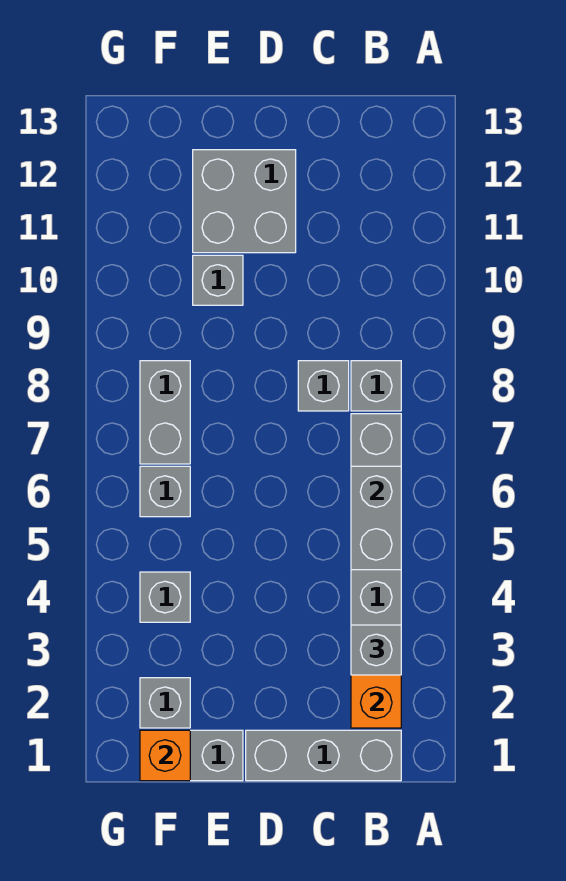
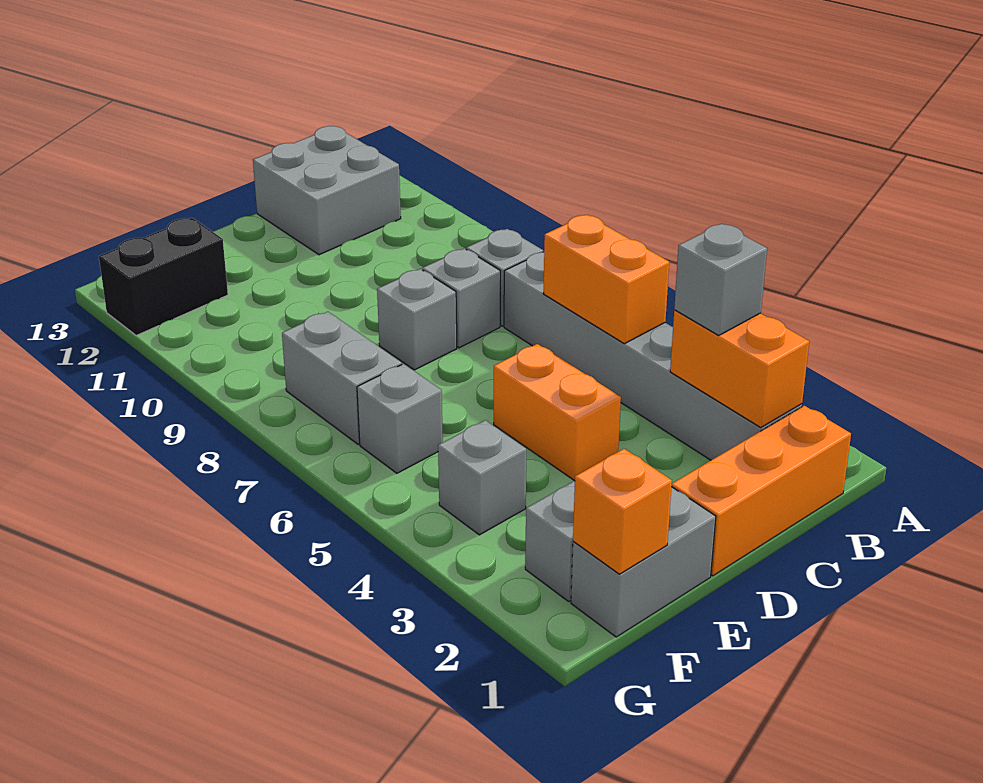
grey brick B1:D1 level 1 -> orange brick B1:D1 level 1
grey brick B5:B6 level 2 -> orange brick B5:B6 level 2
none -> orange brick D4:D5 level 1
grey brick D11:E12 level 1 -> grey brick B12:C13 level 1
grey brick E10 level 1 -> grey brick D8 level 1
none -> black brick F12:G12 level 1

